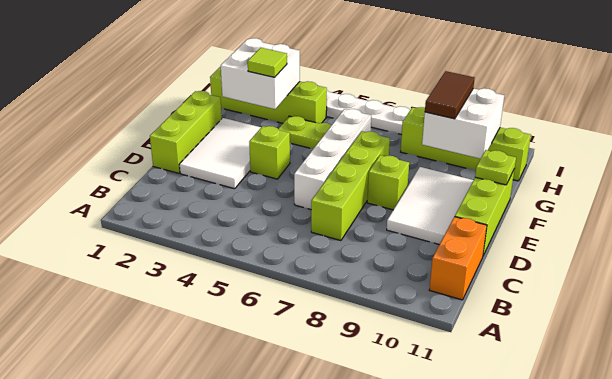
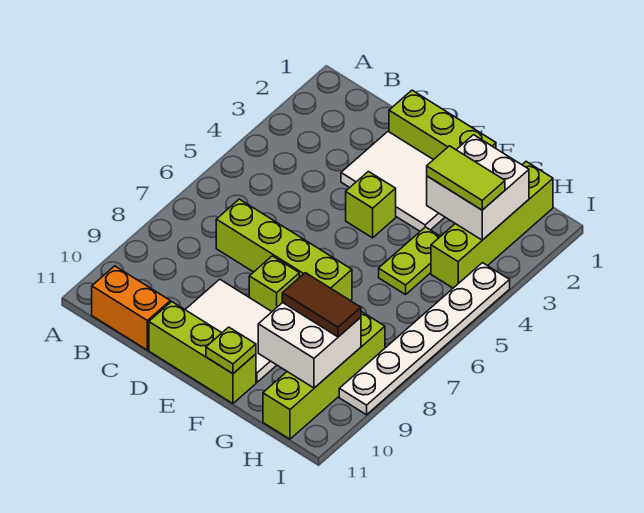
white brick D6:G6 level 1 -> none
lime tile G3 level 3 -> lime tile G3:H3 level 3

